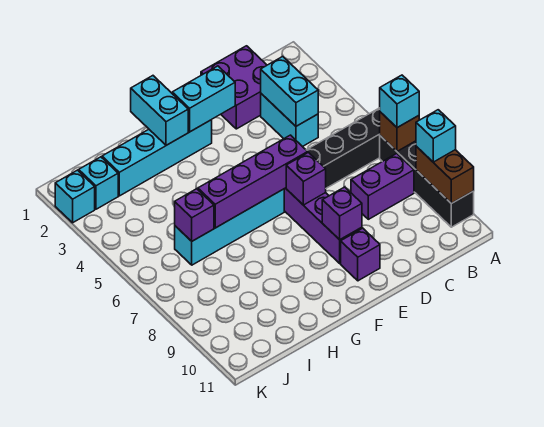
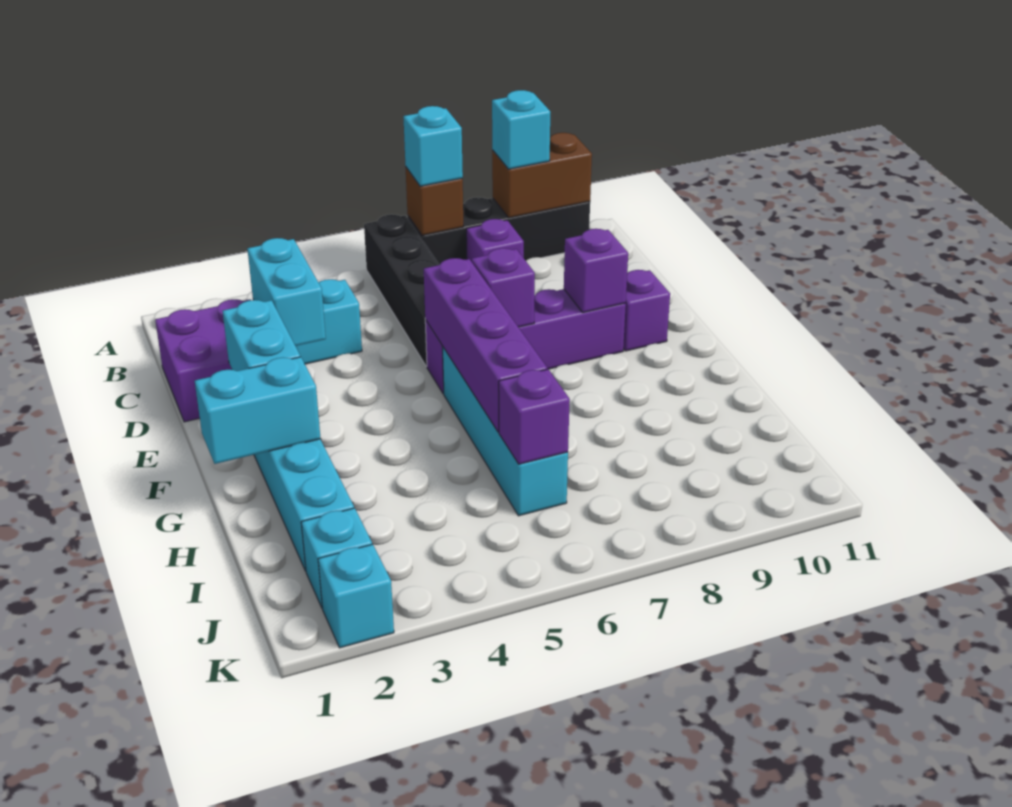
purple brick B8:C8 level 1 -> purple brick B8 level 1
cyan brick C3:C4 level 2 -> cyan brick C3:D3 level 2

